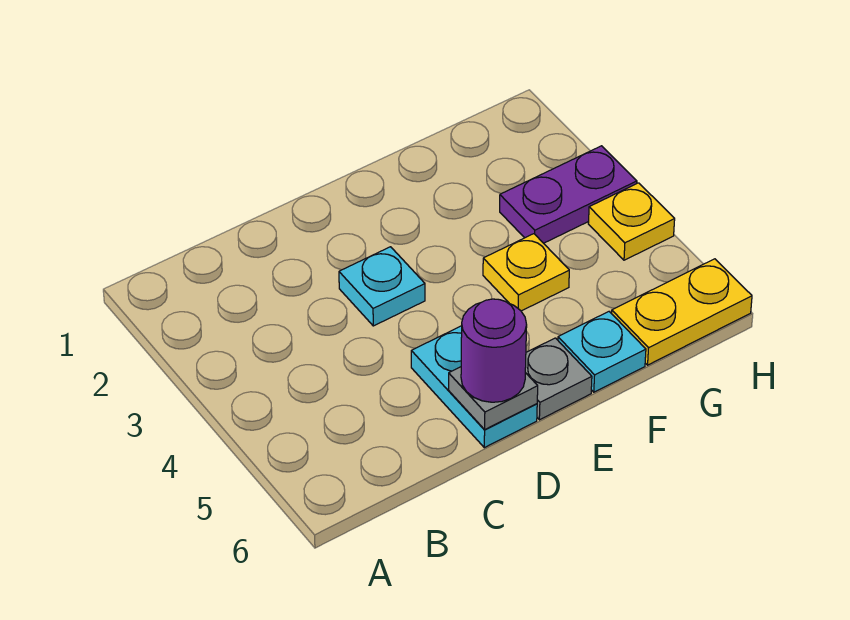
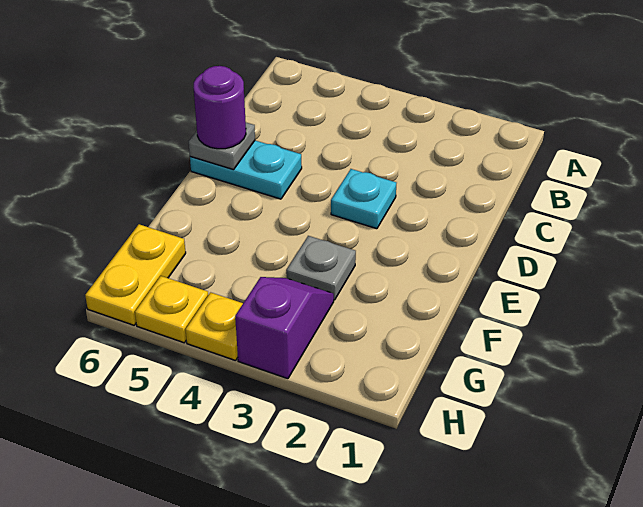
grey plate E6 level 1 -> grey plate F3 level 1
yellow plate F4 level 1 -> yellow plate H5 level 1
cyan plate F6 level 1 -> none
purple plate G3:H3 level 1 -> purple slope G3:H3 level 1 top H

